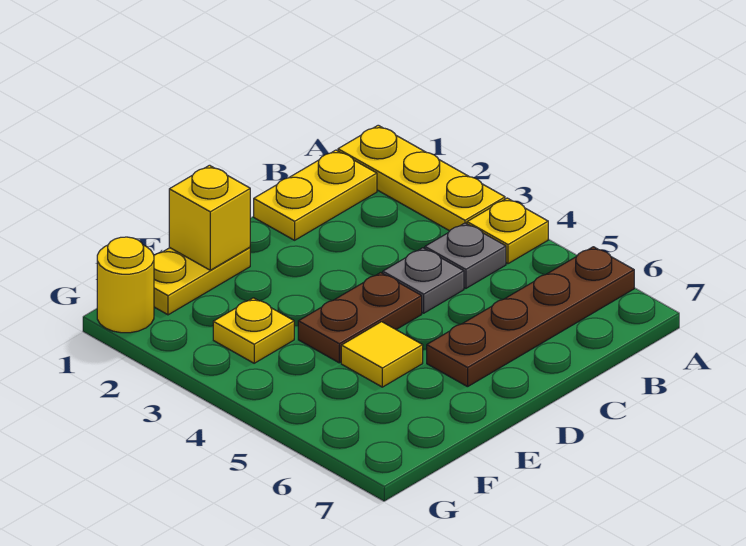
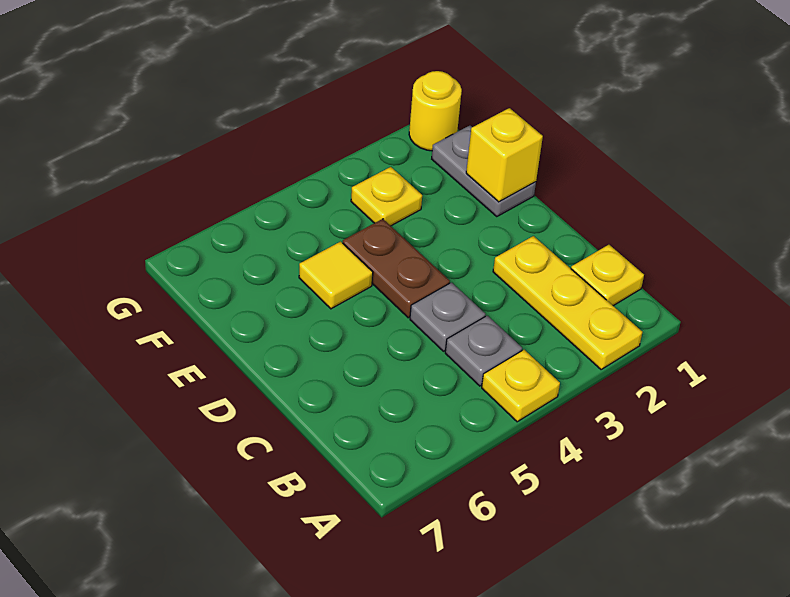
yellow plate A1:A3 level 1 -> yellow plate A2:C2 level 1
brown plate A6:D6 level 1 -> none
yellow plate B1:C1 level 1 -> yellow plate B1 level 1
yellow plate E1:F1 level 1 -> grey plate E1:F1 level 1

